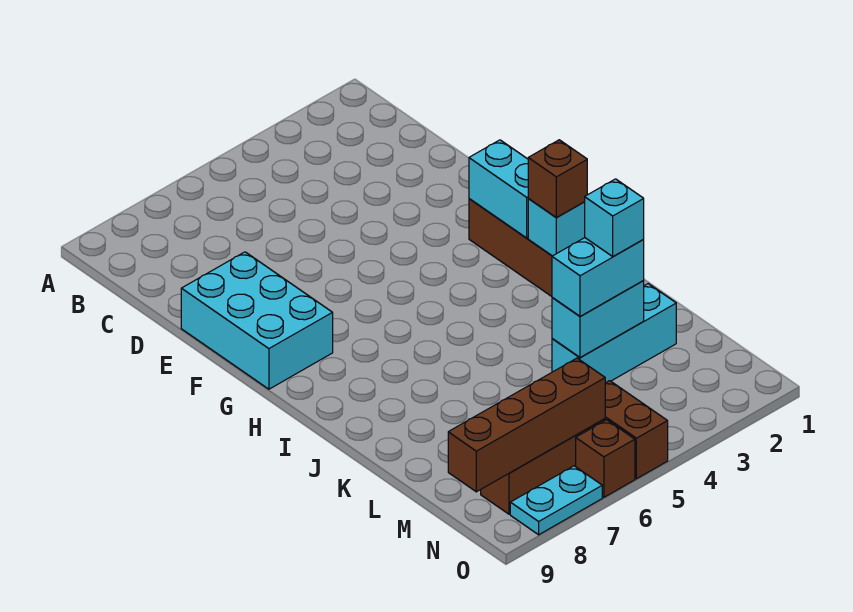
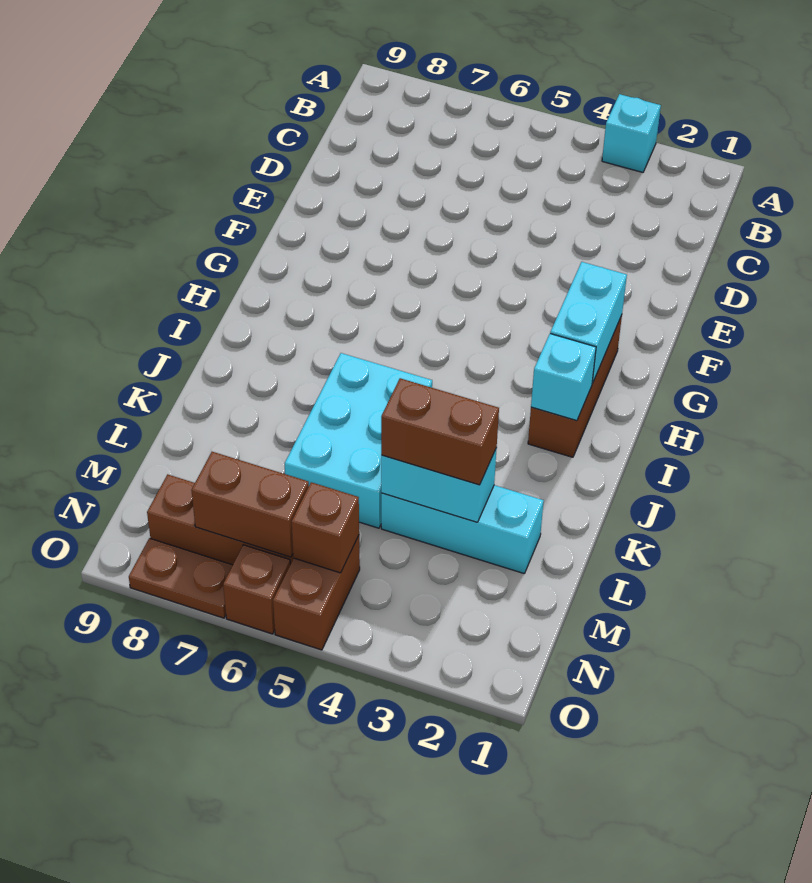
cyan brick E8:G9 level 1 -> cyan brick J5:L6 level 1
brown brick I2 level 3 -> brown brick N5 level 2
cyan brick L3:L4 level 3 -> brown brick L3:L4 level 3
cyan brick L3 level 4 -> cyan brick A3 level 1
brown brick N6:N9 level 2 -> brown brick N6:N7 level 2
cyan plate O7:O8 level 1 -> brown plate O7:O8 level 1

